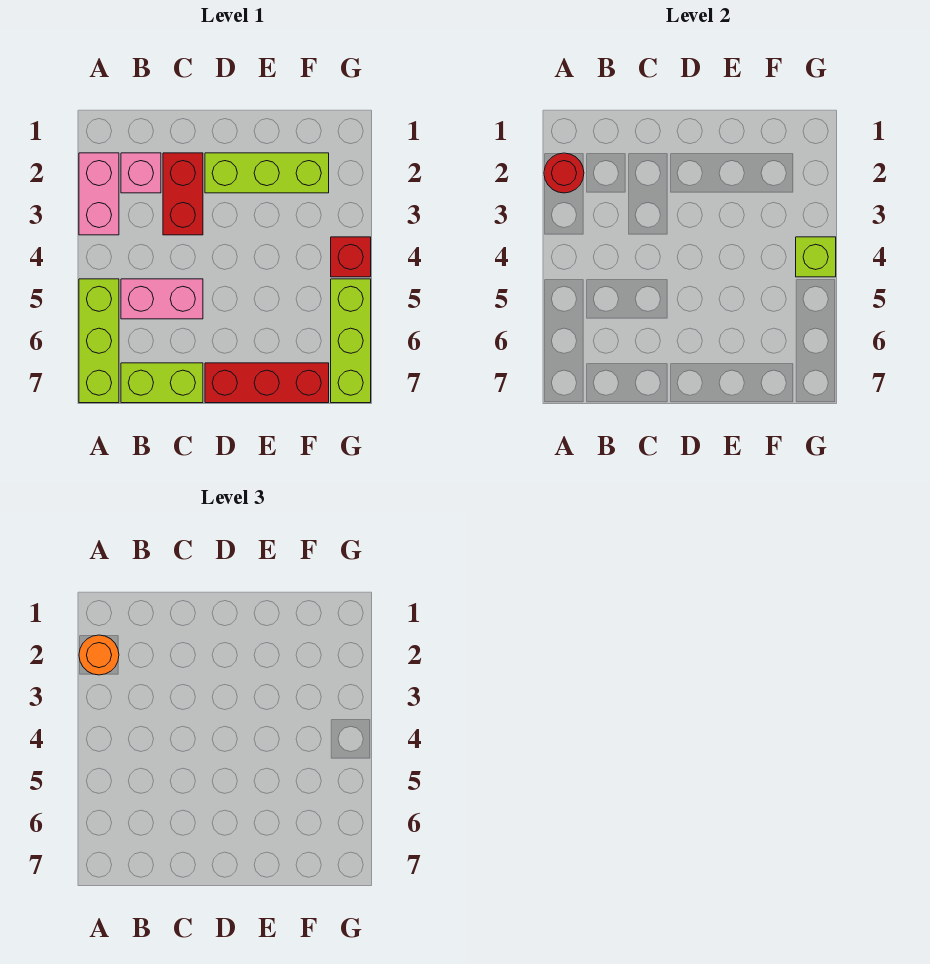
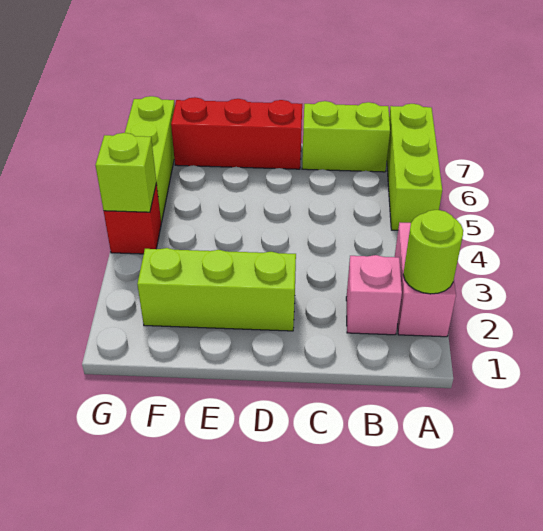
red round brick A2 level 2 -> lime round brick A2 level 2
orange round brick A2 level 3 -> none
pink brick B5:C5 level 1 -> none
red brick C2:C3 level 1 -> none

